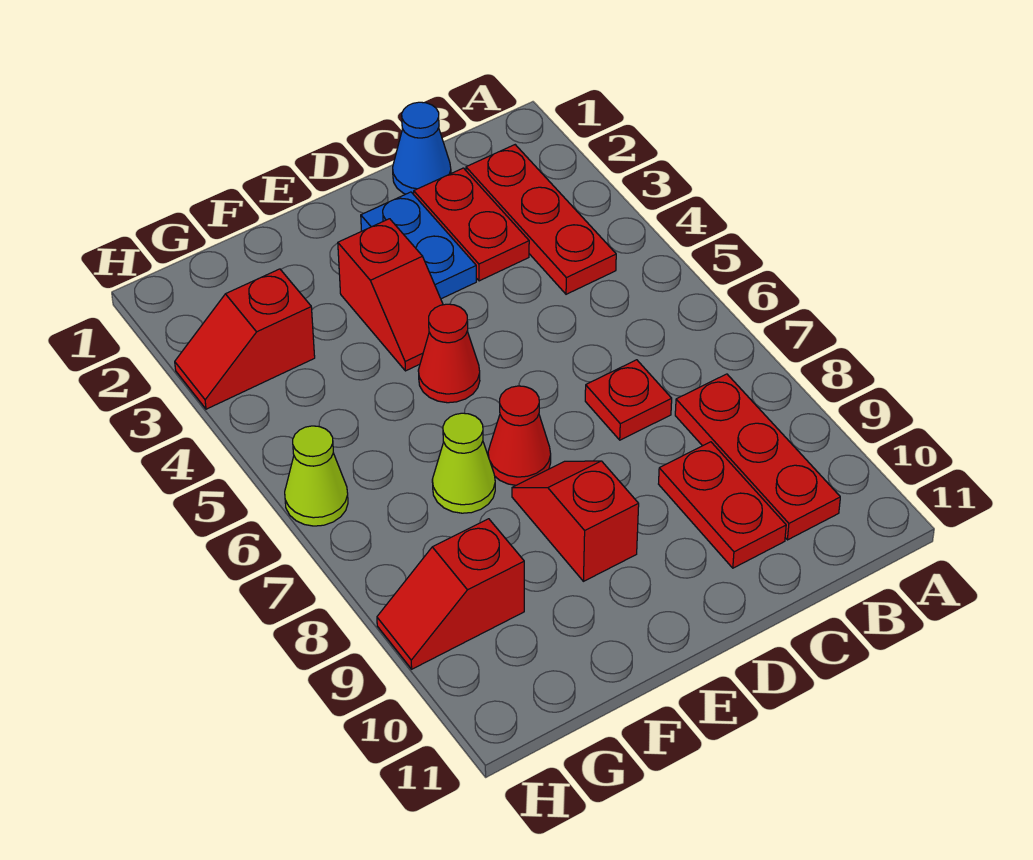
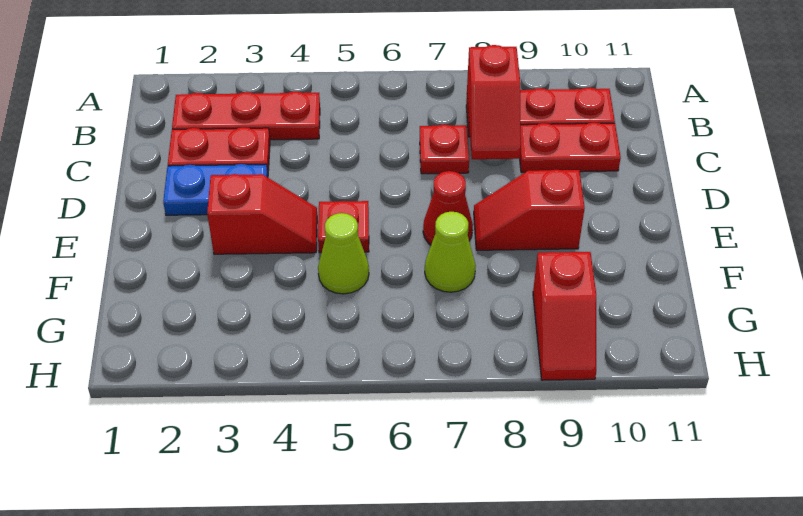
blue cone C1 level 1 -> none
red cone E5 level 1 -> red plate E5 level 1
red slope G3:H3 level 1 top G -> red slope B8:C8 level 2 top B
lime cone H6 level 1 -> lime cone F5 level 1

